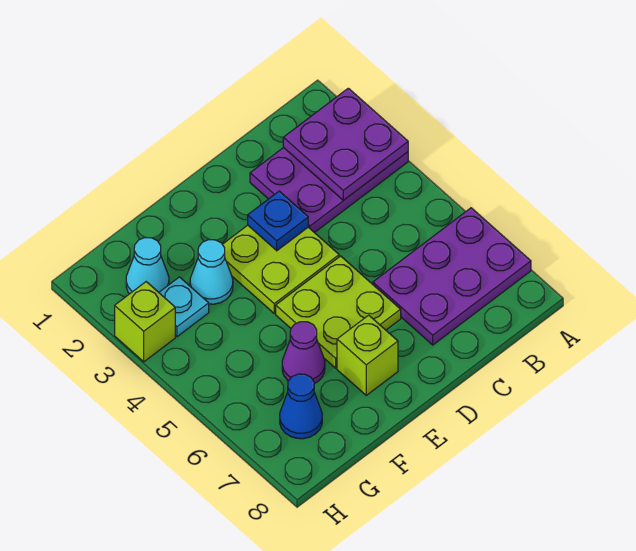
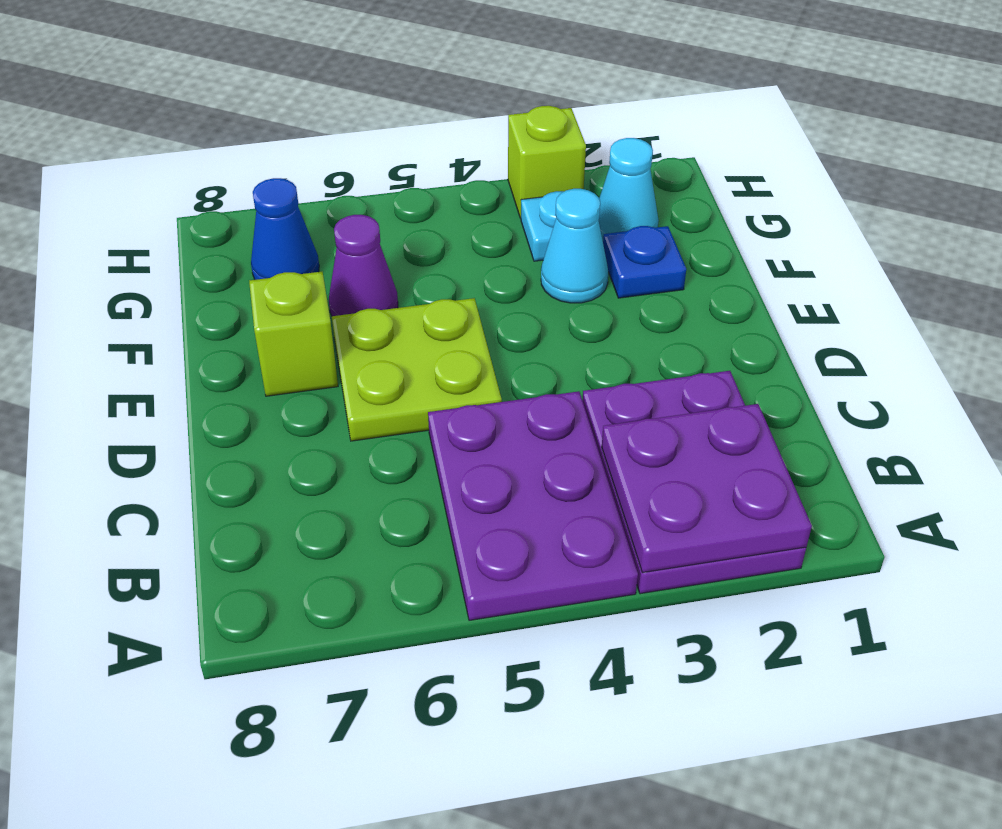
purple plate A6:C7 level 1 -> purple plate A4:C5 level 1
lime plate D3:E4 level 1 -> none
blue plate D3 level 2 -> blue plate F2 level 1

